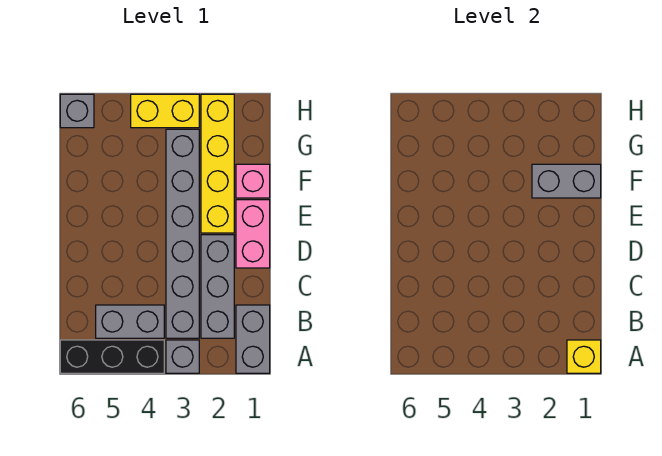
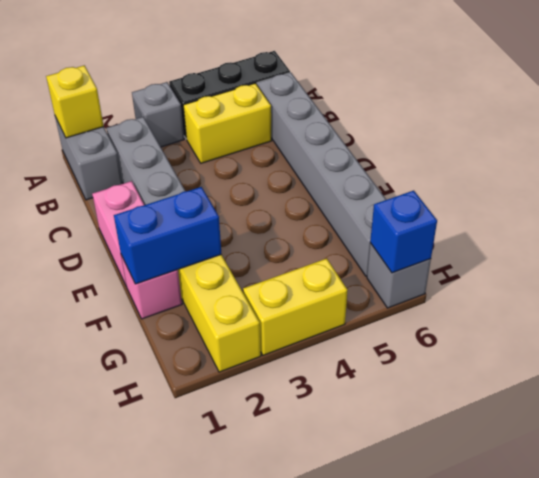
grey brick B3:G3 level 1 -> grey brick B6:G6 level 1
grey brick B4:B5 level 1 -> yellow brick B4:B5 level 1
grey brick F1:F2 level 2 -> blue brick F1:F2 level 2
none -> blue brick H6 level 2

